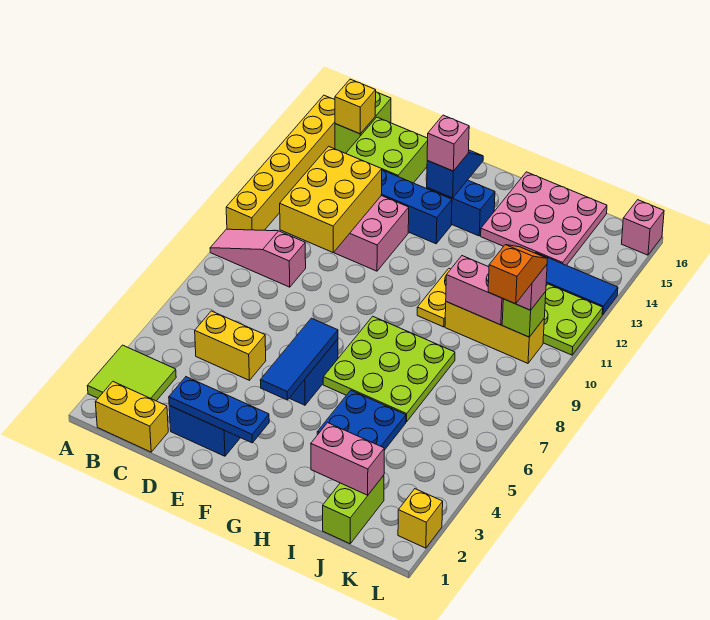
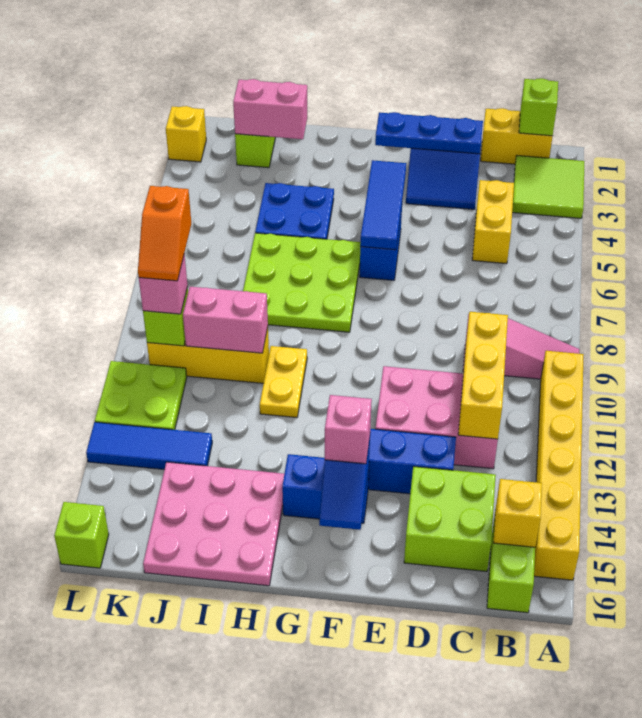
none -> lime brick B1 level 2
yellow brick C5:D5 level 1 -> yellow brick C4:C5 level 1
yellow brick C10:D12 level 2 -> yellow brick C10:C12 level 2
pink brick L16 level 1 -> lime brick L16 level 1

